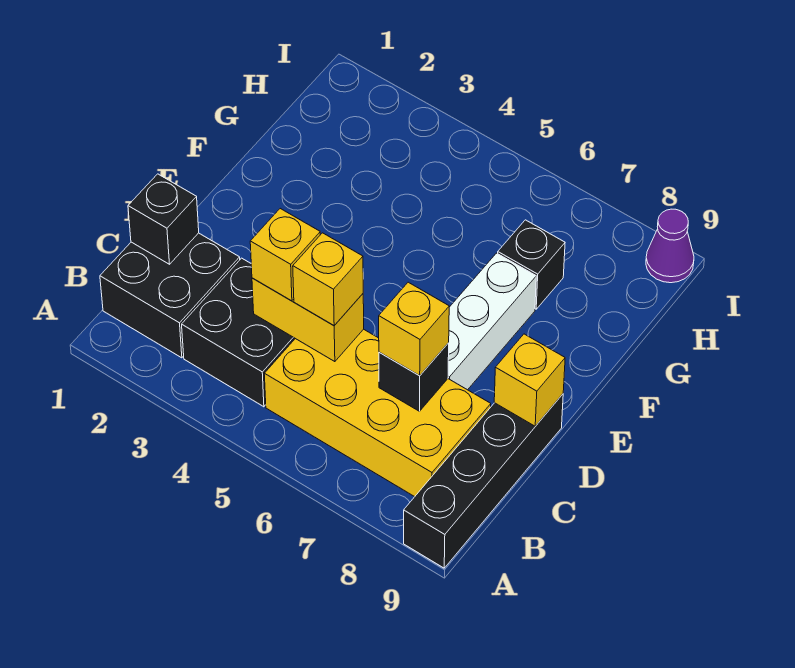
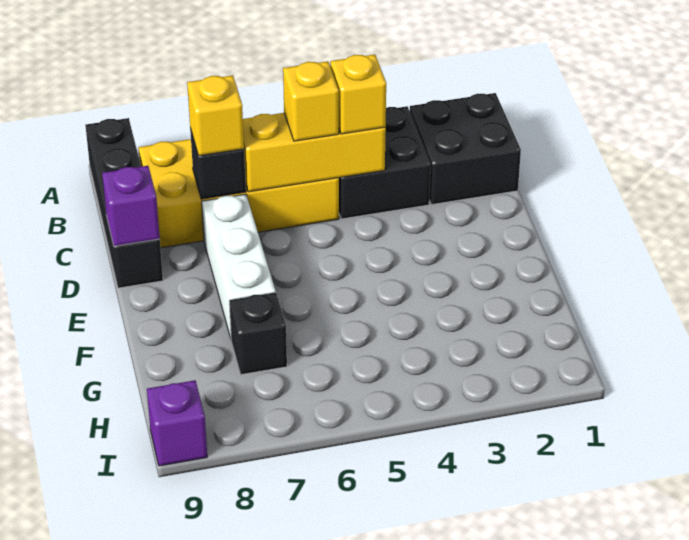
black brick C1 level 2 -> none
yellow brick C4:C5 level 2 -> yellow brick C4:C6 level 2
yellow brick D9 level 2 -> purple brick D9 level 2
purple cone I9 level 1 -> purple brick I9 level 1

